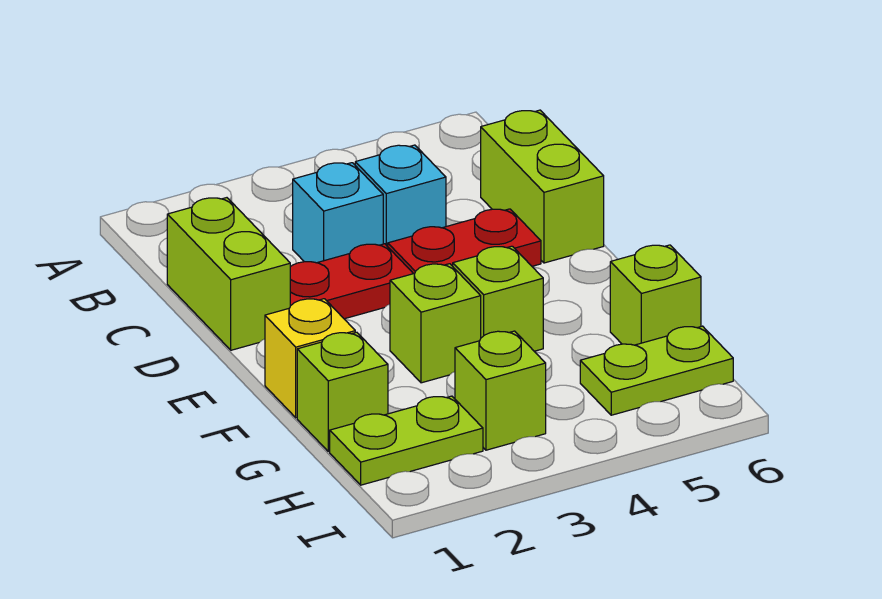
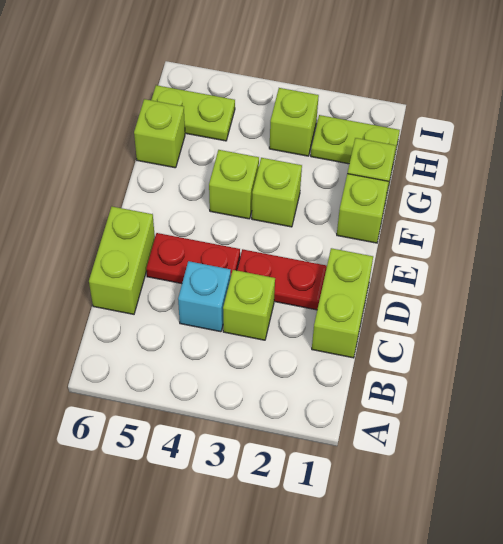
cyan brick C3 level 1 -> lime brick C3 level 1
yellow brick F1 level 1 -> lime brick F1 level 1

